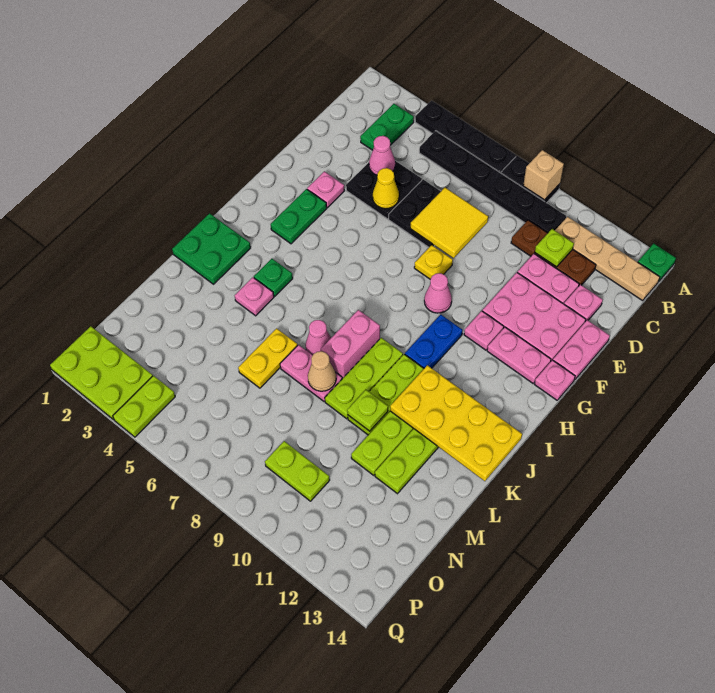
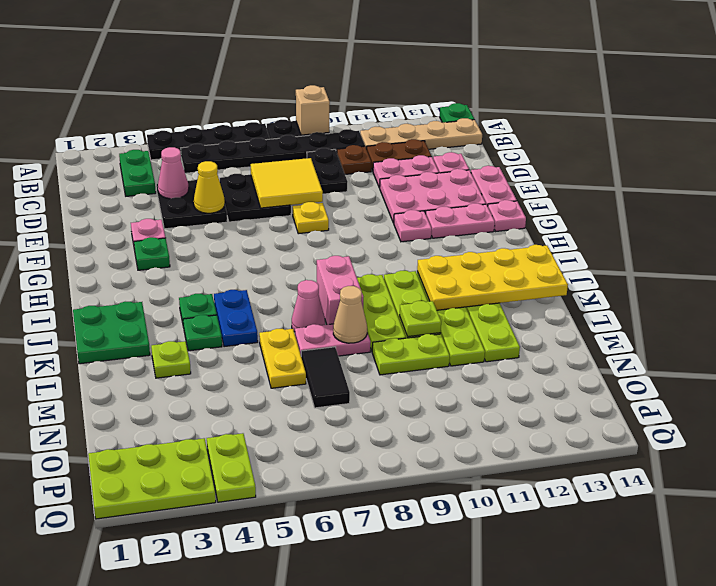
none -> black plate C9:D9 level 1
lime plate C11 level 2 -> lime plate L3 level 1
green plate G3:H3 level 1 -> green plate G3 level 1
pink cone G9 level 1 -> none
blue plate H10:I10 level 1 -> blue plate J5:K5 level 1
pink plate K4 level 1 -> green plate K4 level 1
none -> black tile M7:N7 level 1
lime plate O9:O10 level 1 -> lime plate M9:M10 level 1

